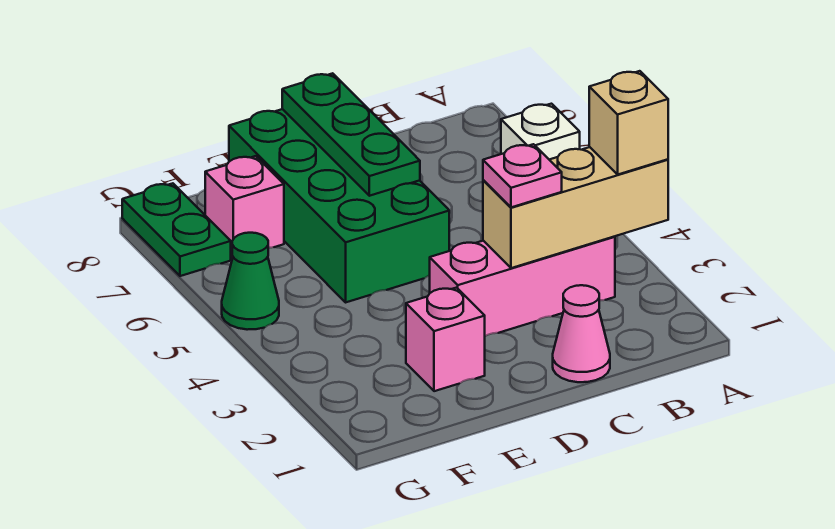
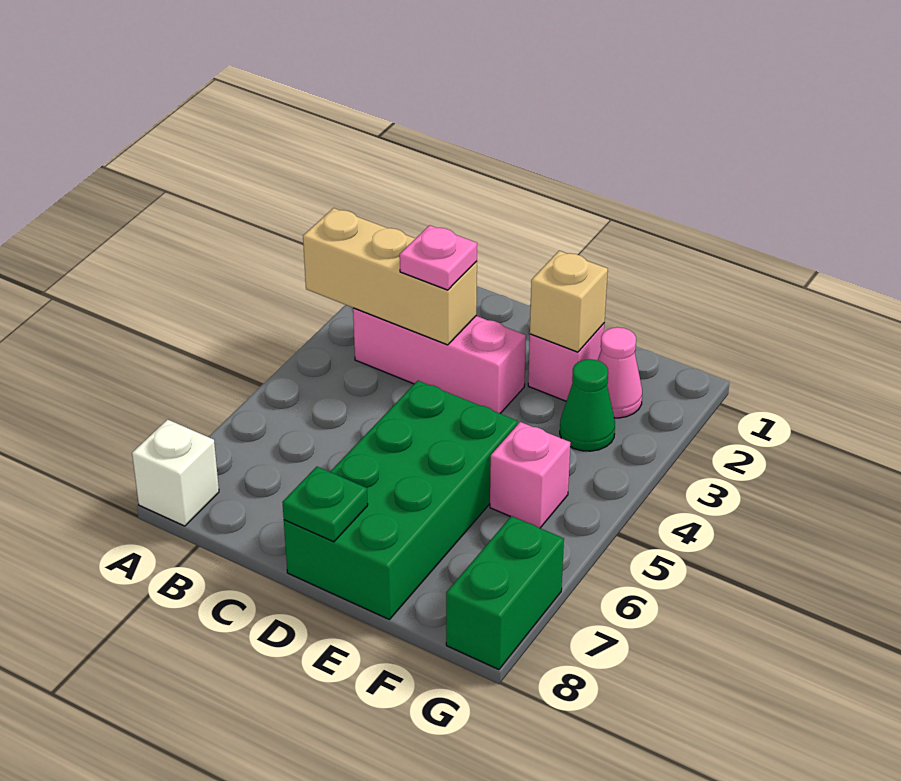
tan brick A3 level 3 -> tan brick E2 level 2
white brick A6 level 1 -> white brick A8 level 1
pink cone C1 level 1 -> pink cone F2 level 1
green plate D6:D8 level 2 -> green plate D8 level 2
pink brick F7 level 1 -> pink brick F5 level 1
green cone G5 level 1 -> green cone F3 level 1
green plate G7:G8 level 1 -> green brick G7:G8 level 1

